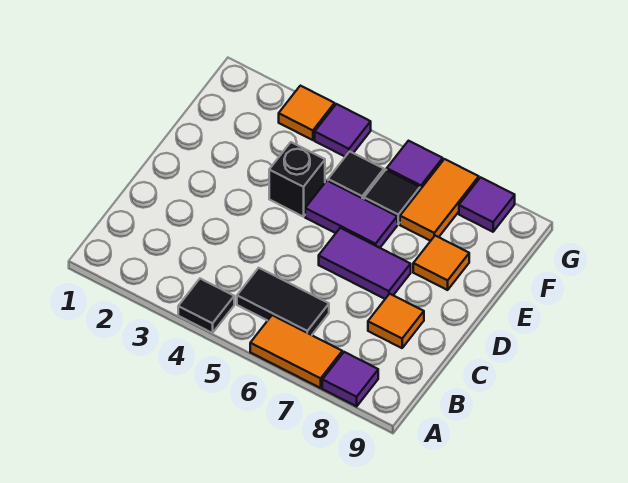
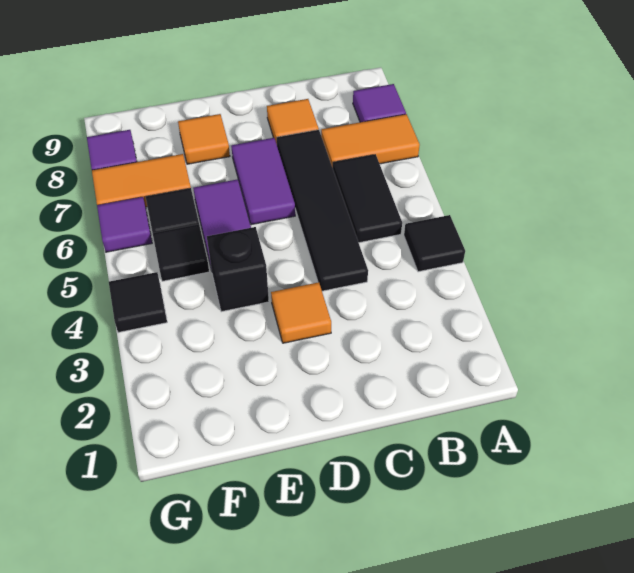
orange tile A6:A7 level 1 -> orange tile A7:B7 level 1
none -> black tile C4:C7 level 1
orange tile G3 level 1 -> orange tile D3 level 1
purple tile G4 level 1 -> black tile G4 level 1

